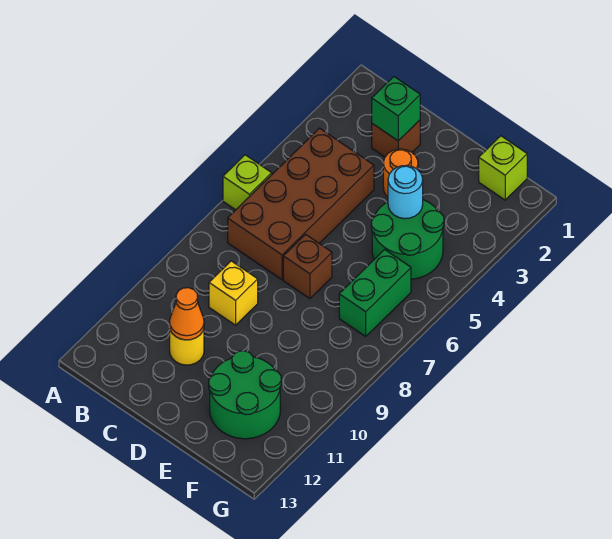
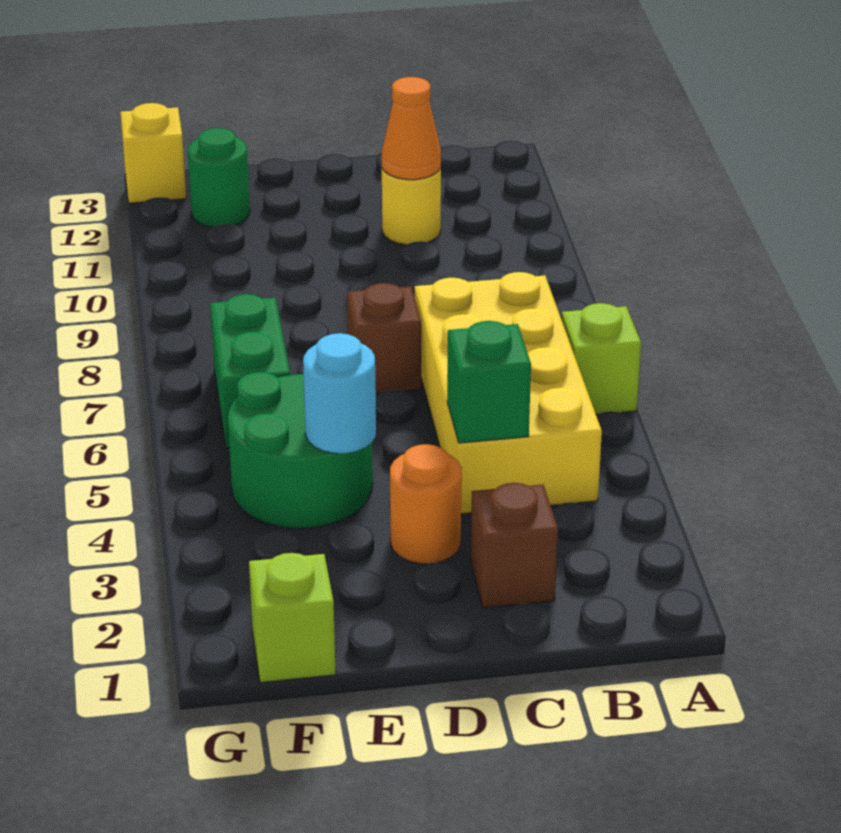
brown brick B4:C7 level 1 -> yellow brick B4:C7 level 1
green brick C2 level 2 -> green brick C4 level 2
yellow brick C9 level 1 -> yellow brick G13 level 1
green round brick E11:F12 level 1 -> green round brick F12 level 1

